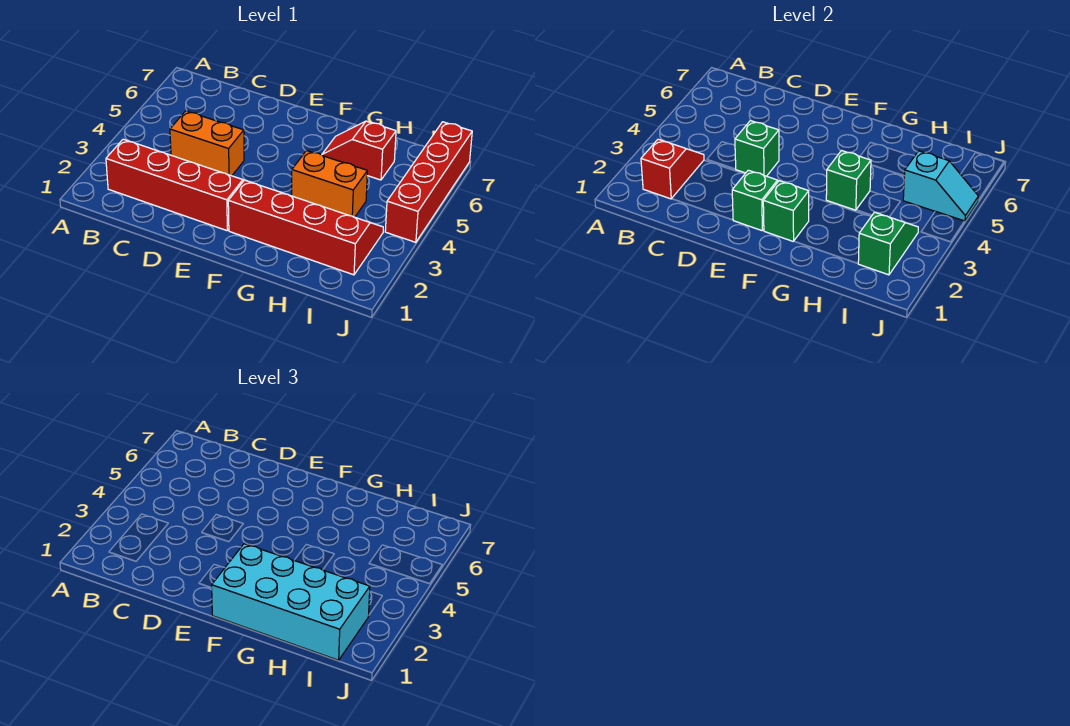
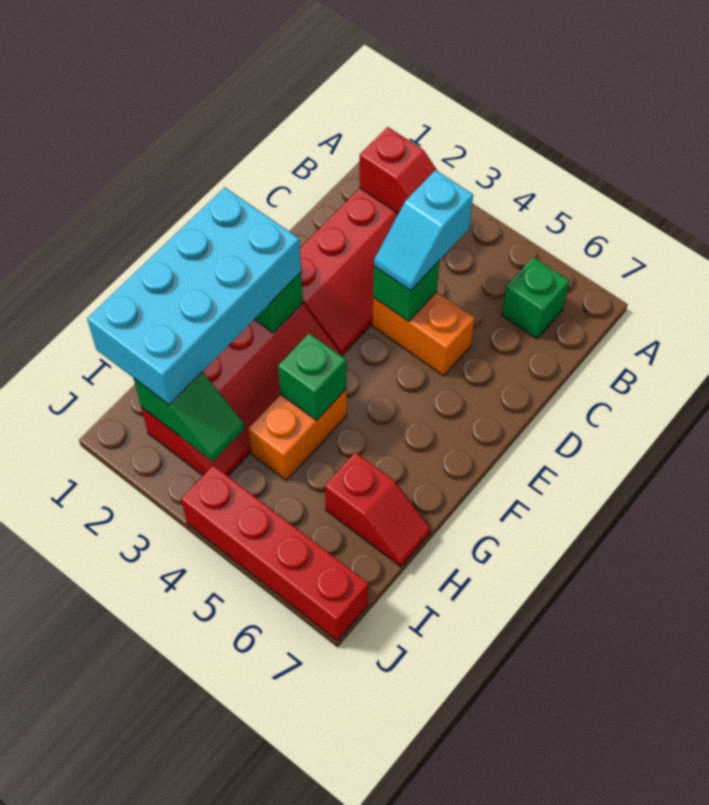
orange brick C4:D4 level 1 -> orange brick D4:D5 level 1
green brick E2 level 2 -> green brick B6 level 1
red slope G6:H6 level 1 top H -> red slope H6:H7 level 1 top 6
cyan slope I5:J5 level 2 top I -> cyan slope C4:D4 level 3 top C

